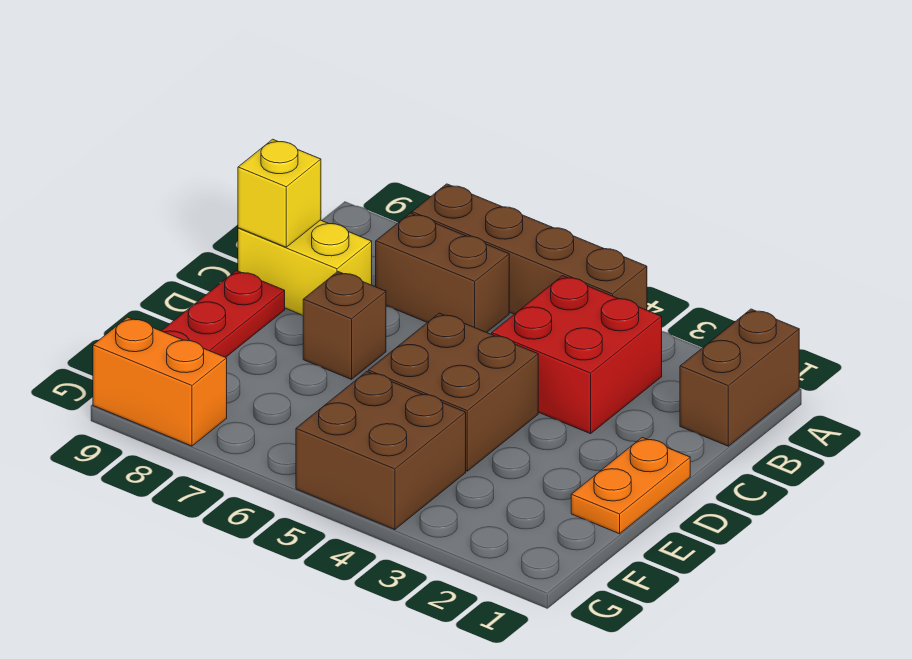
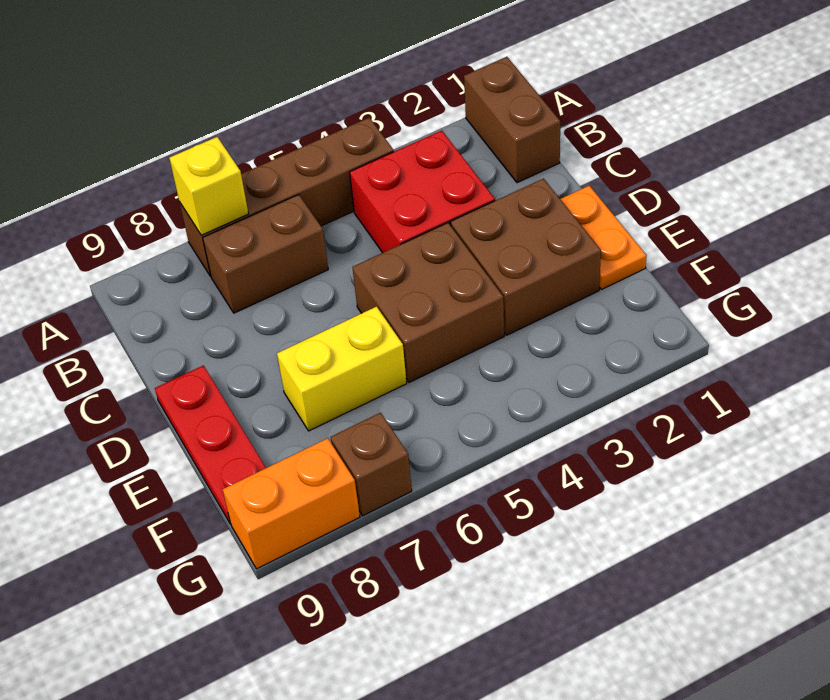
yellow brick C8:C9 level 1 -> yellow brick E6:E7 level 1
yellow brick C9 level 2 -> yellow brick A7 level 2
brown brick D7 level 1 -> brown brick G7 level 1
brown brick F4:G5 level 1 -> brown brick D2:E3 level 1

